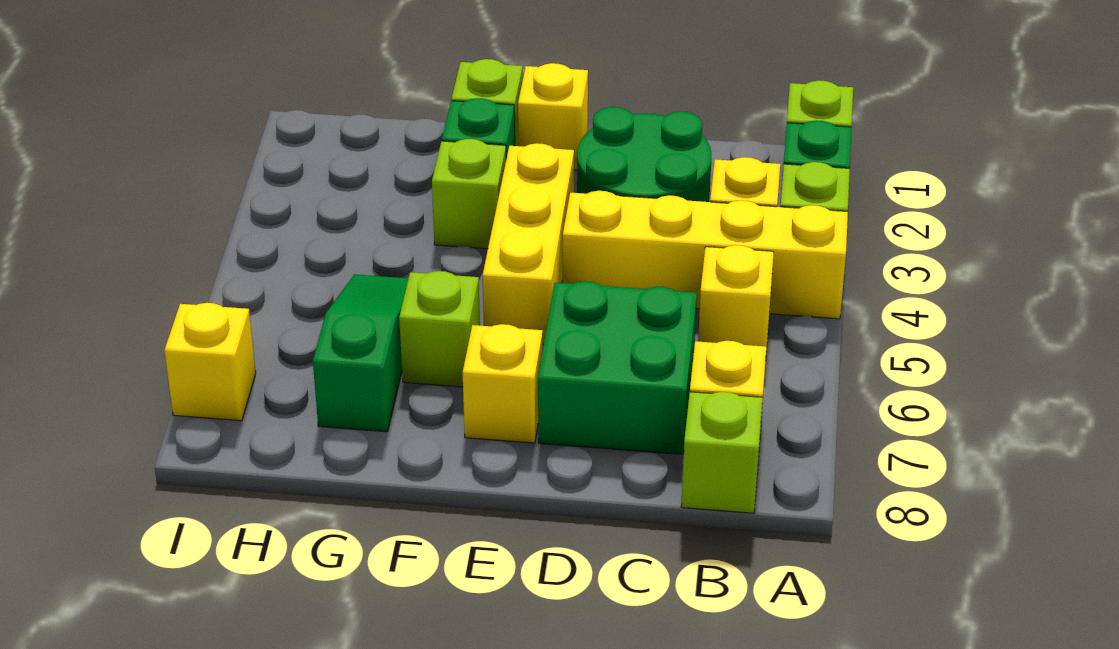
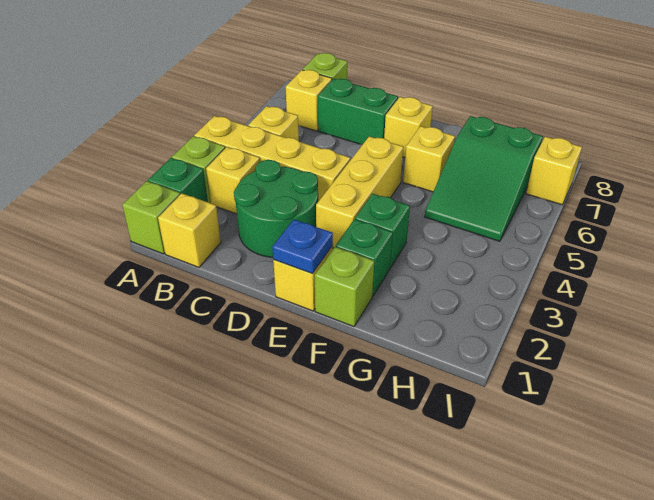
none -> yellow brick B1 level 1
green brick C6:D7 level 1 -> green brick C7:D7 level 1
none -> blue plate E1 level 2
lime brick F3 level 1 -> green brick F3 level 1
lime brick F6 level 1 -> yellow brick F6 level 1
green slope G5:G7 level 1 top 7 -> green slope G5:H7 level 1 top 7

